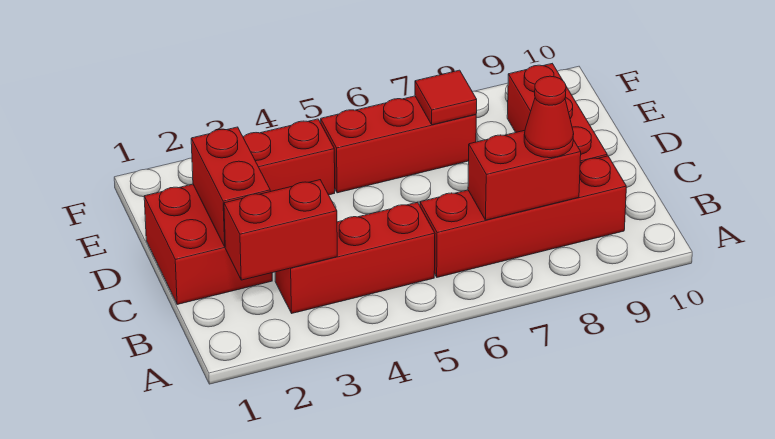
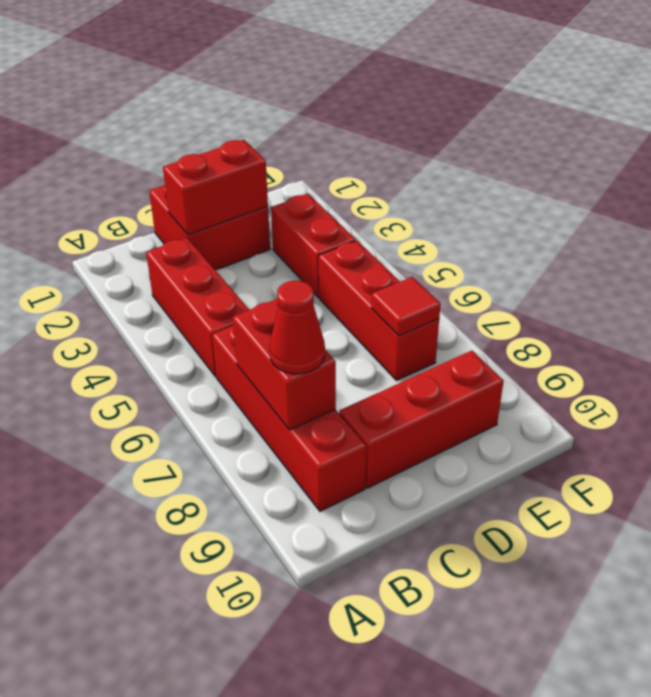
red brick B2:B3 level 2 -> none

